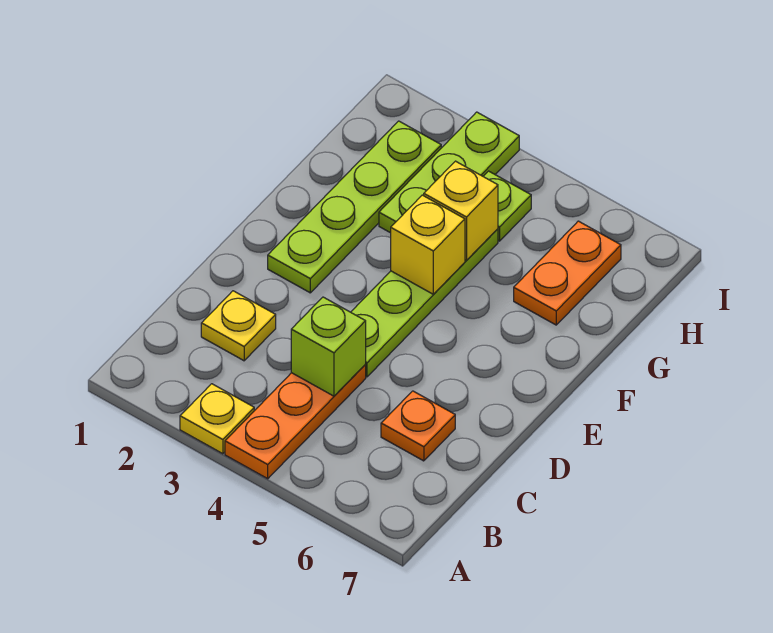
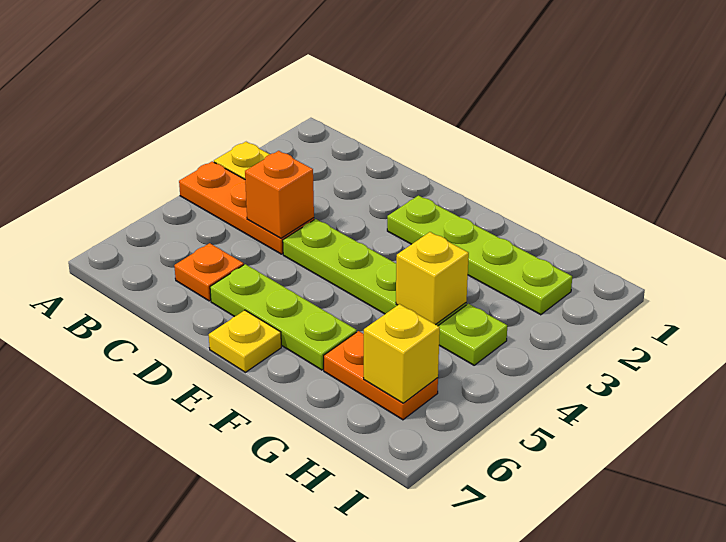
yellow plate C2 level 1 -> yellow plate E7 level 1
lime brick C4 level 2 -> orange brick C4 level 2
yellow brick F4 level 2 -> yellow brick H6 level 2
lime plate G3:I3 level 1 -> lime plate D6:F6 level 1

